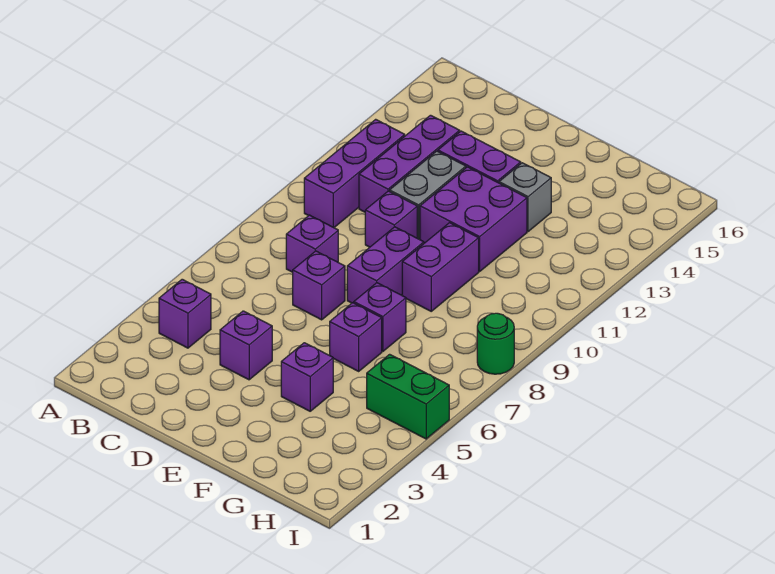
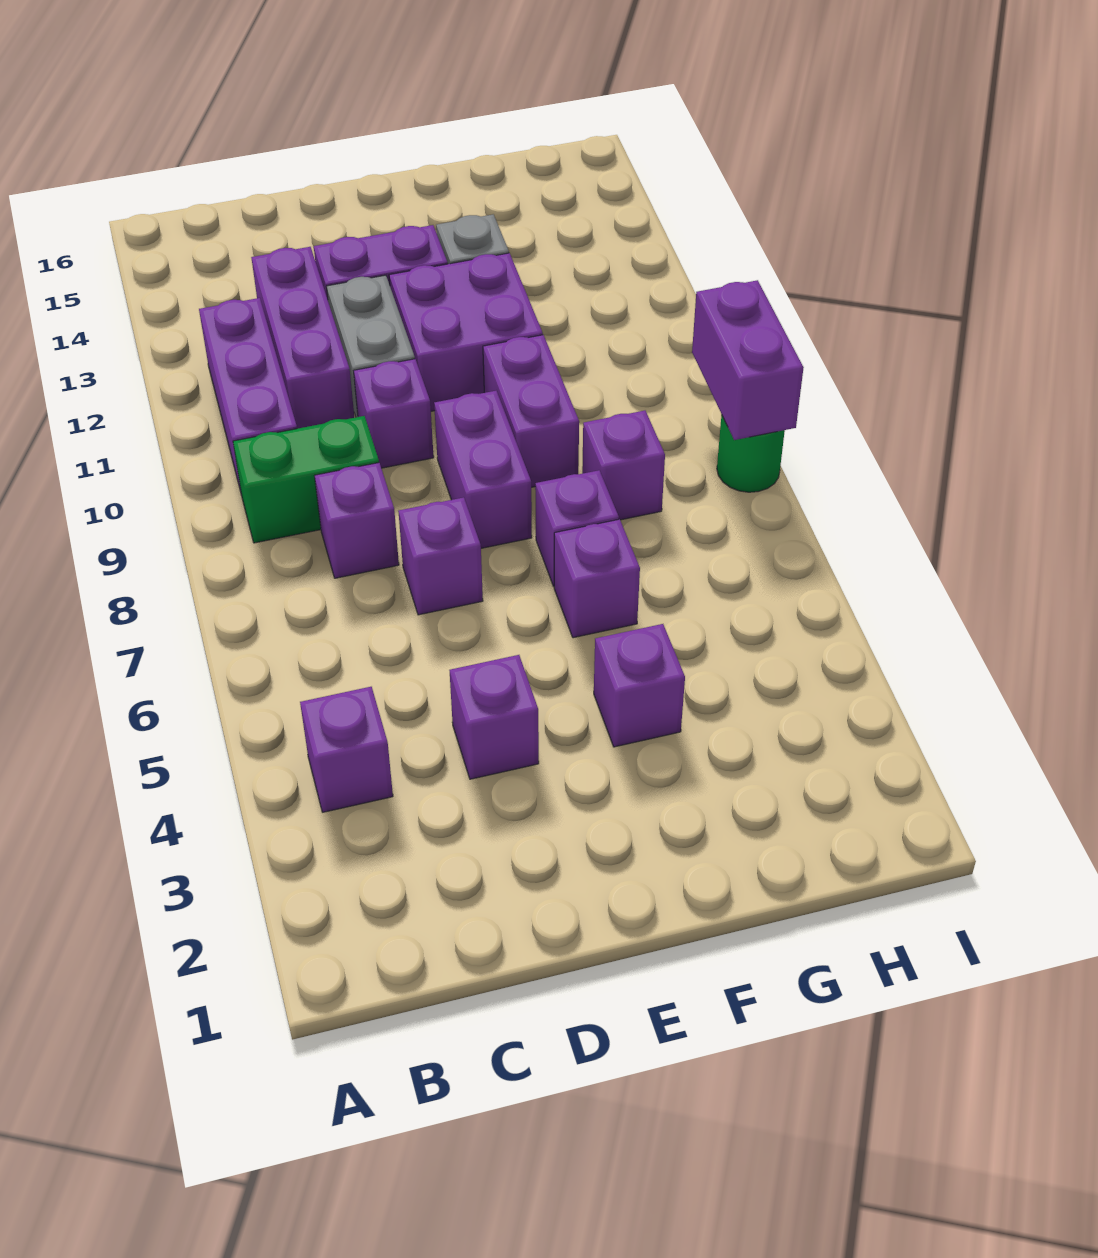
none -> purple brick G8 level 1
green brick H5:I5 level 1 -> green brick B9:C9 level 1
none -> purple brick I8:I9 level 2

